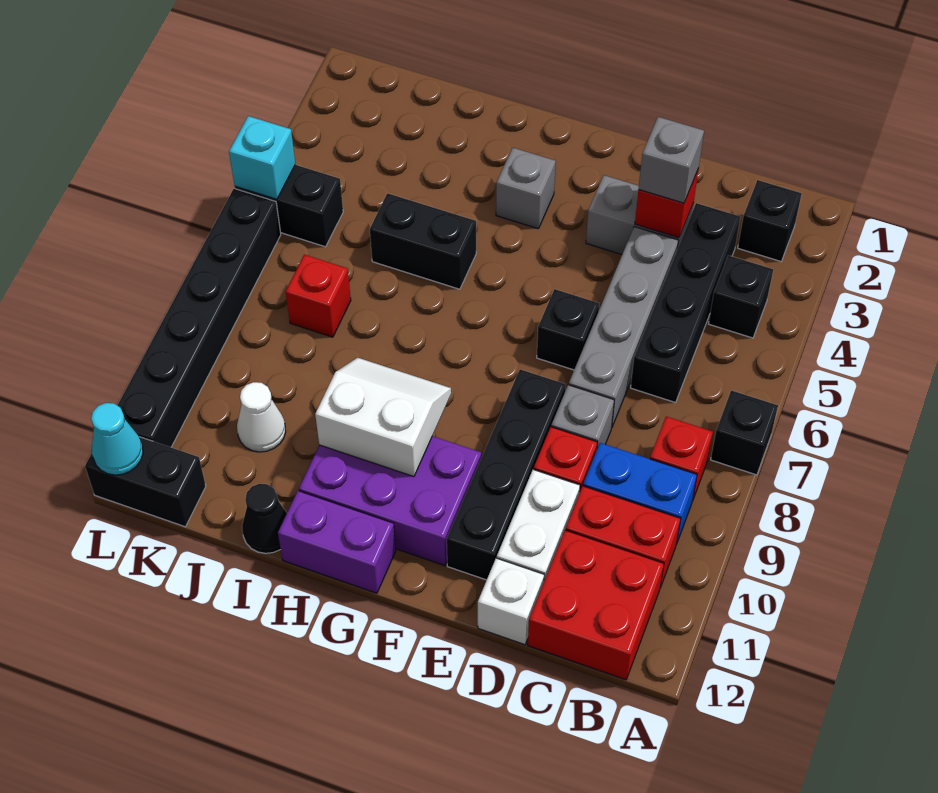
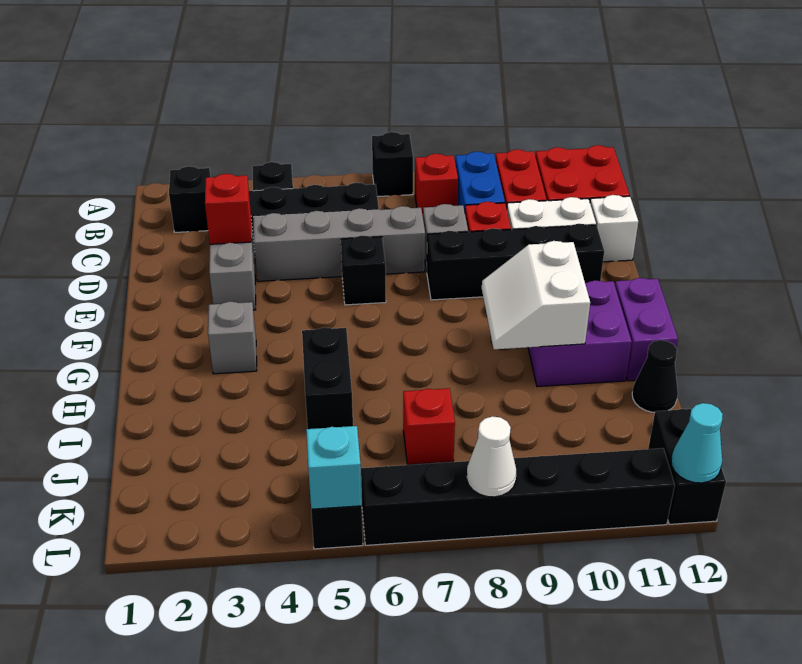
grey brick D3 level 3 -> none
purple brick F10:H11 level 1 -> purple brick G10:H11 level 1
white cone J10 level 1 -> white cone L8 level 2

